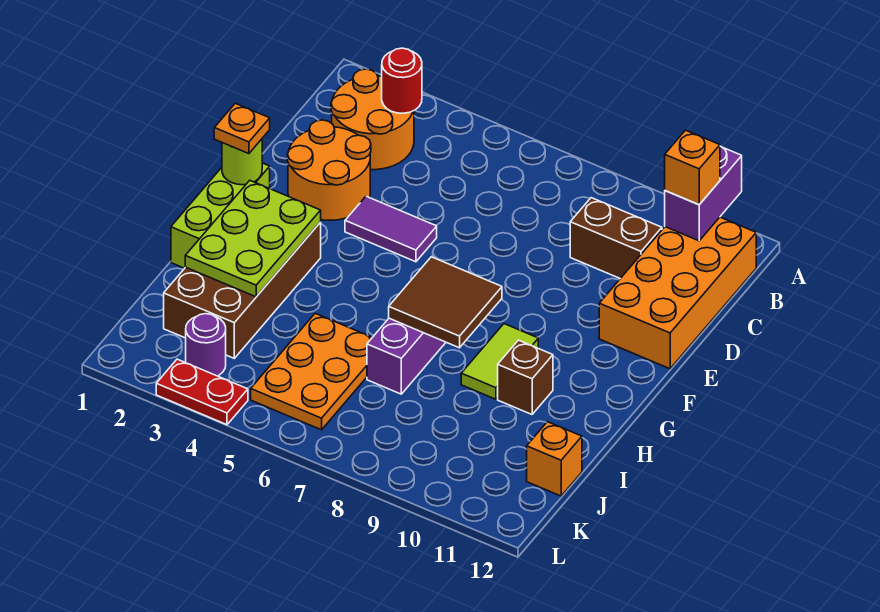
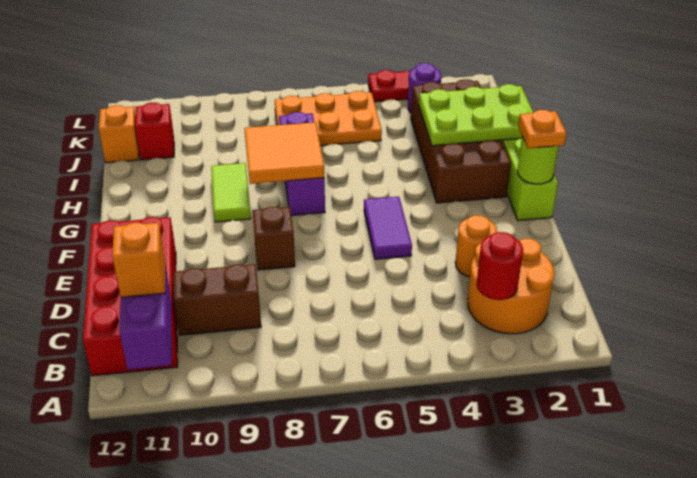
orange brick B11:E12 level 1 -> red brick B11:E12 level 1
orange round brick D2:E3 level 1 -> orange round brick D3 level 1
purple tile E4:E5 level 1 -> purple tile E5:F5 level 1
lime plate G2:I3 level 2 -> lime plate H1:I3 level 2
brown tile G7:H8 level 2 -> orange tile G7:H8 level 2
brown brick H10 level 1 -> brown brick E8 level 1
orange plate I5:K6 level 1 -> orange plate J5:K7 level 1
none -> red brick J11 level 1

